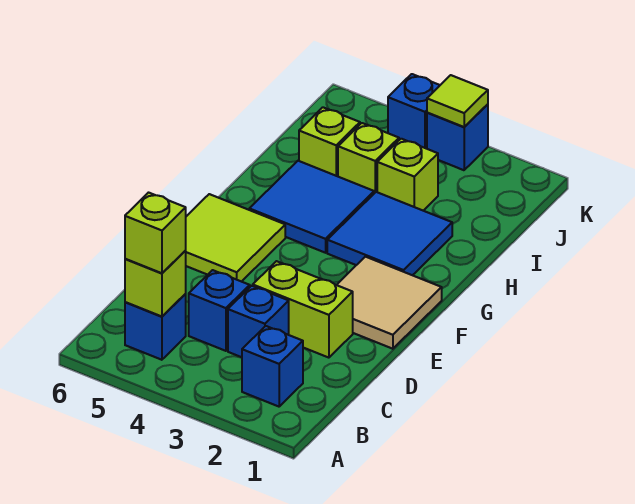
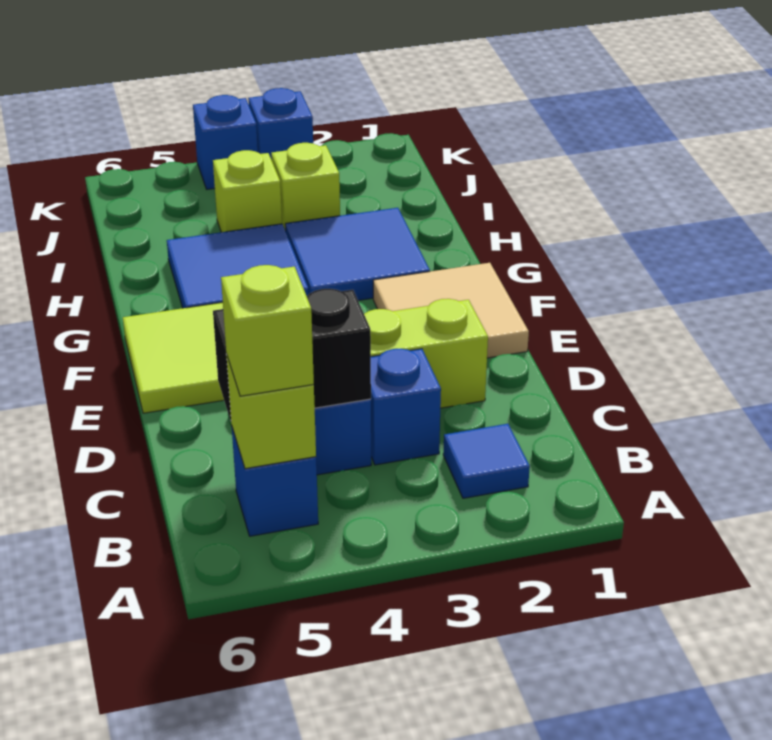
blue brick B2 level 1 -> blue tile B2 level 1
none -> black brick C4:C5 level 2
lime brick I5 level 1 -> none
lime tile K3 level 2 -> none

